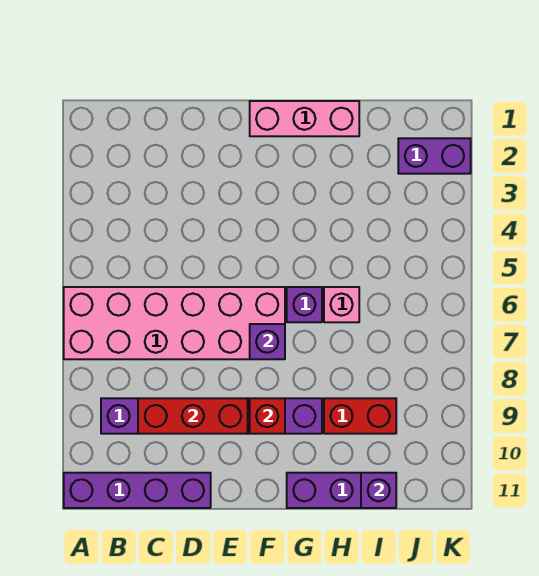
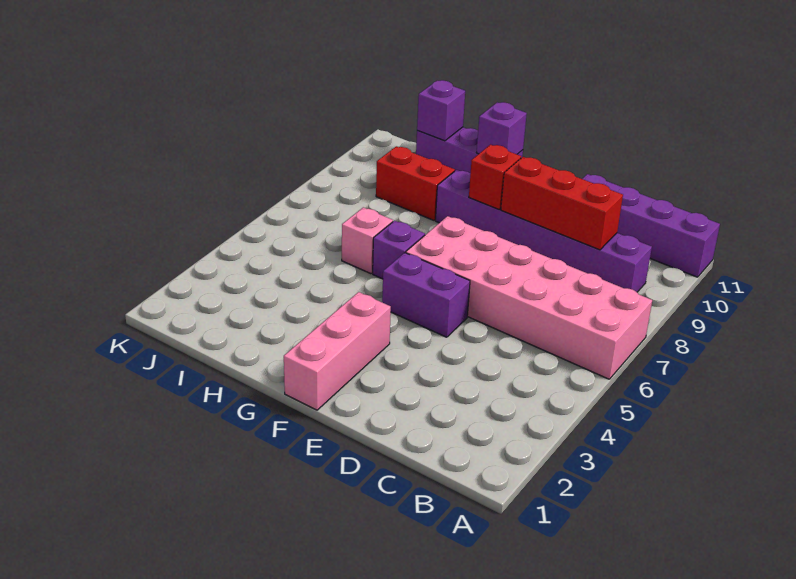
pink brick F1:H1 level 1 -> pink brick F1:F3 level 1
purple brick F7 level 2 -> purple brick G11 level 2
purple brick J2:K2 level 1 -> purple brick E5:F5 level 1

